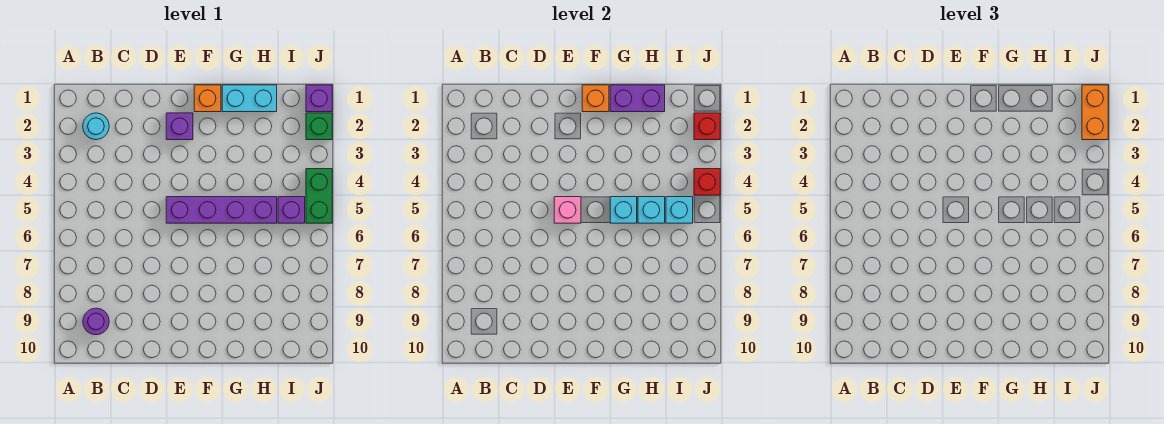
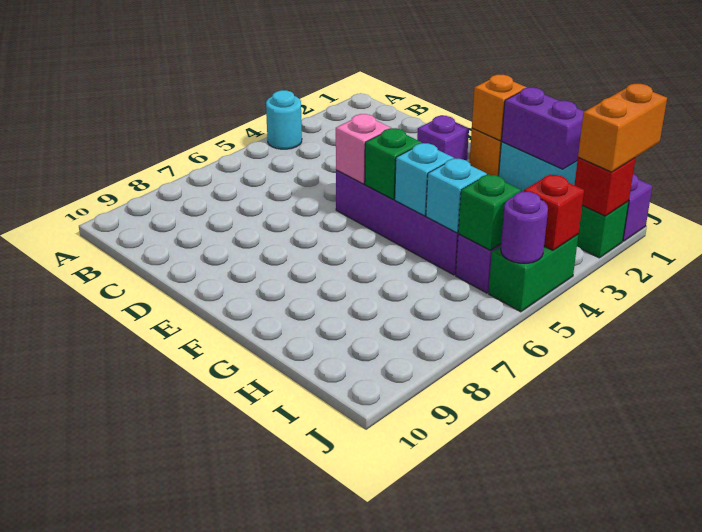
cyan round brick B2 level 1 -> cyan round brick A4 level 1
purple round brick B9 level 1 -> purple round brick J5 level 2
none -> green brick F5 level 2
cyan brick I5 level 2 -> green brick I5 level 2

